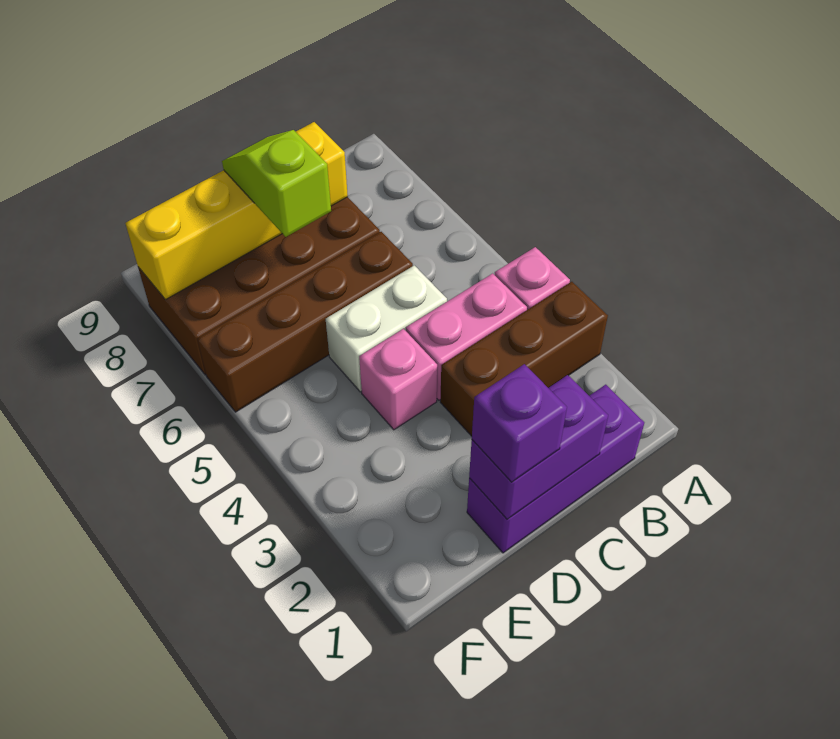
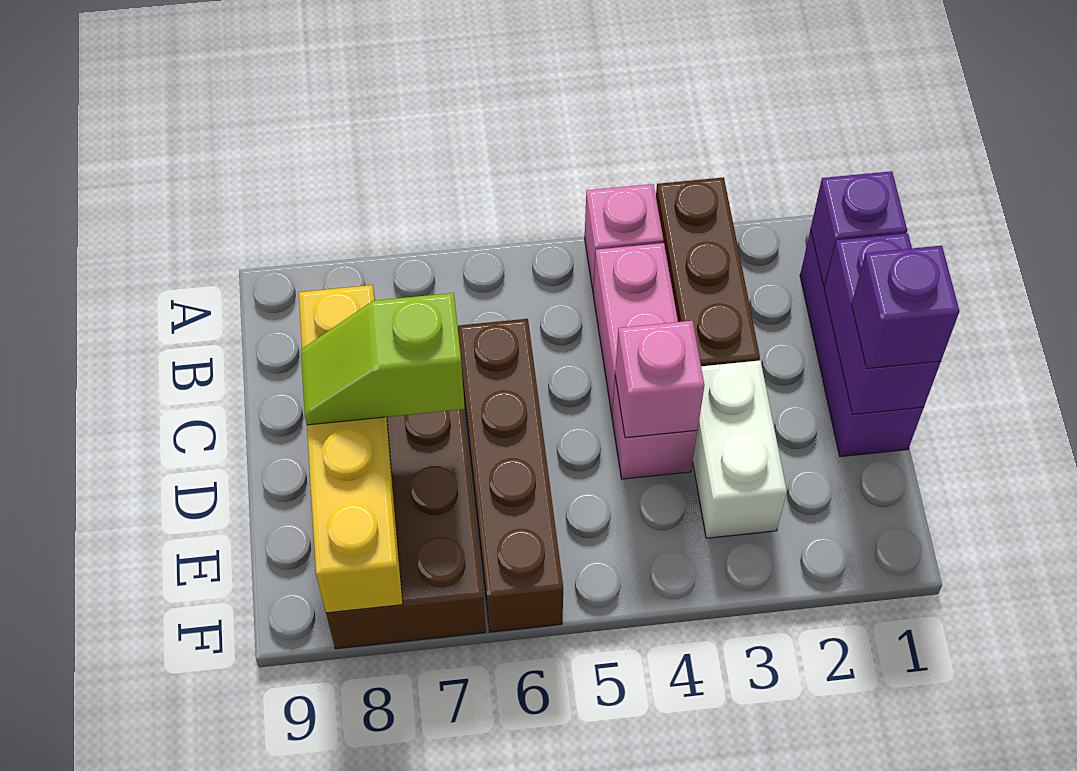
none -> purple brick B1 level 2
white brick C5:D5 level 1 -> white brick D3:E3 level 1
none -> pink brick D4 level 2

